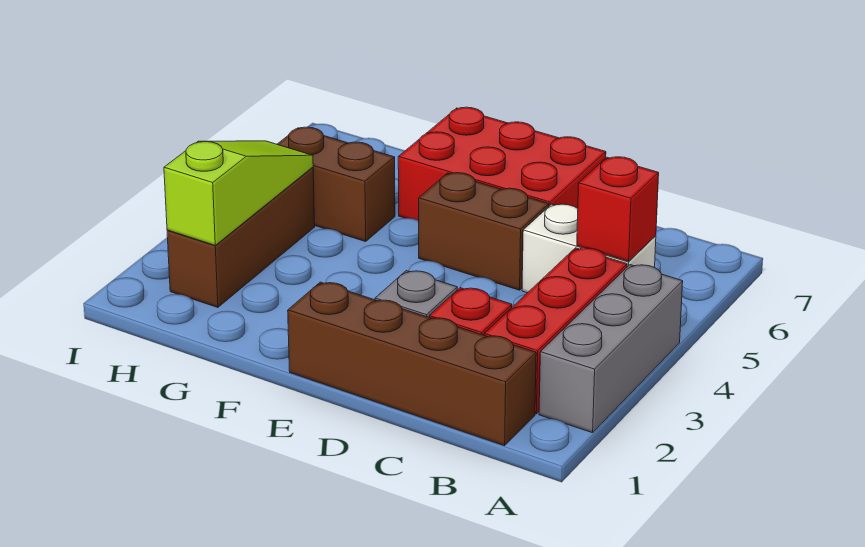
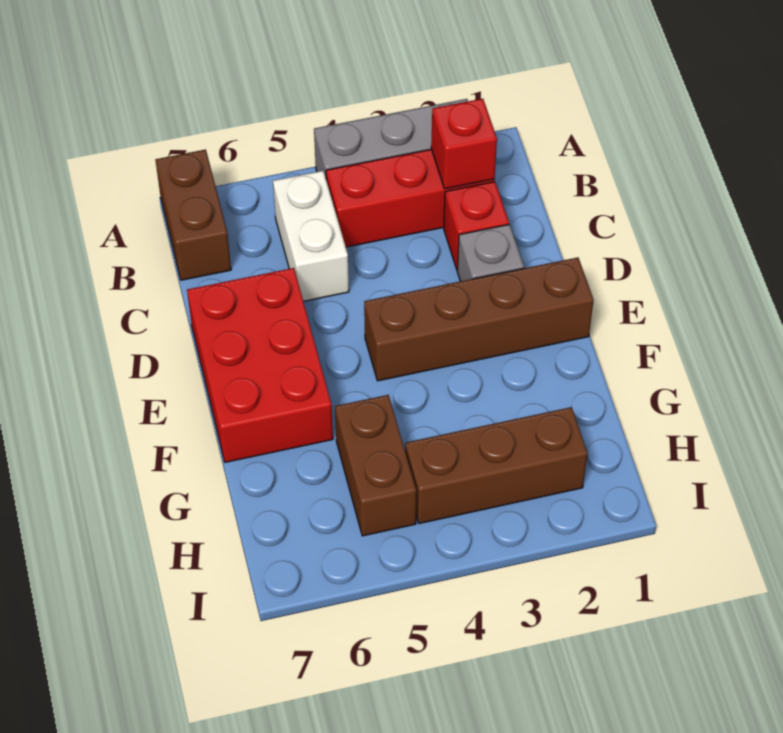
brown brick B1:E1 level 1 -> brown brick E1:E4 level 1
red brick B5 level 2 -> red brick B2 level 2
brown brick D5:E5 level 1 -> brown brick A7:B7 level 1
lime slope H2:H4 level 2 top 2 -> none

